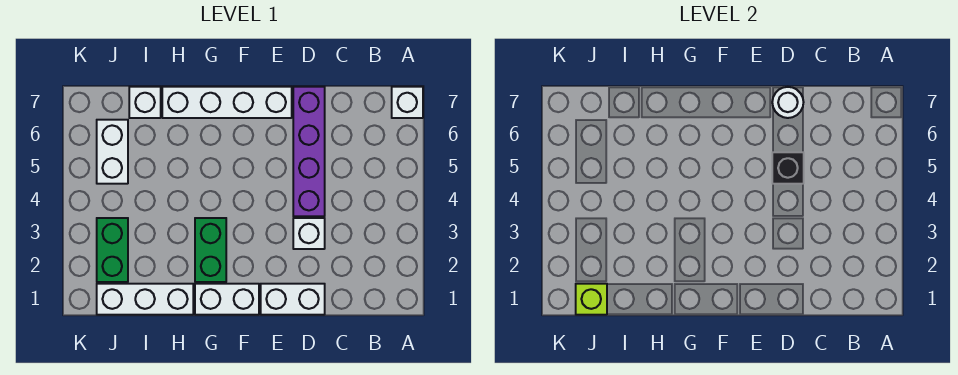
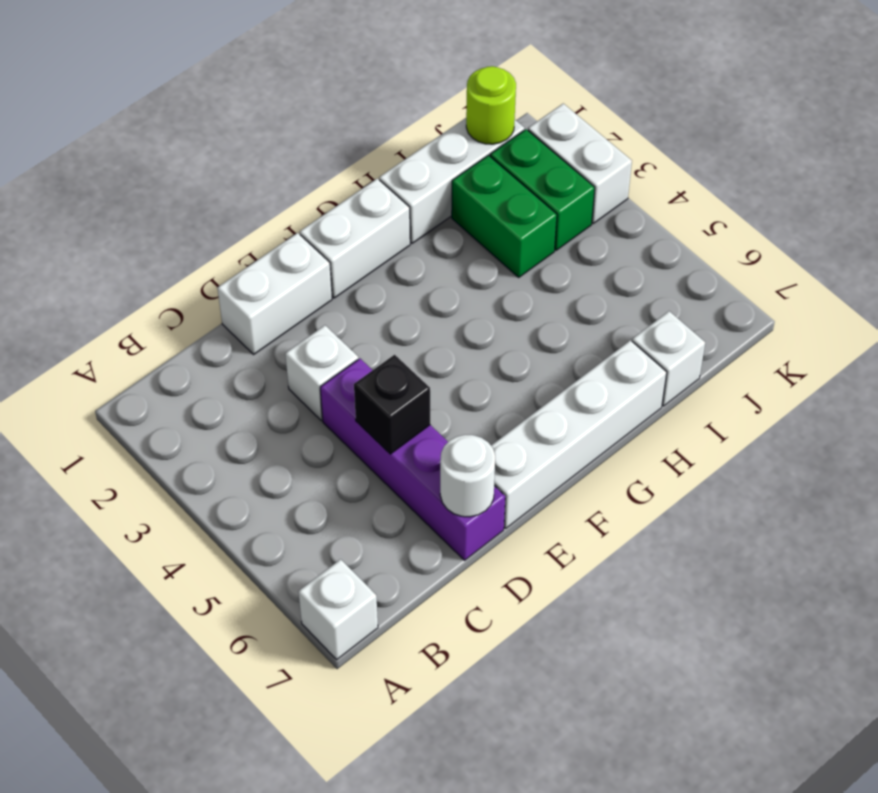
green brick G2:G3 level 1 -> green brick I2:I3 level 1
lime brick J1 level 2 -> lime round brick J1 level 2
white brick J5:J6 level 1 -> white brick K2:K3 level 1

